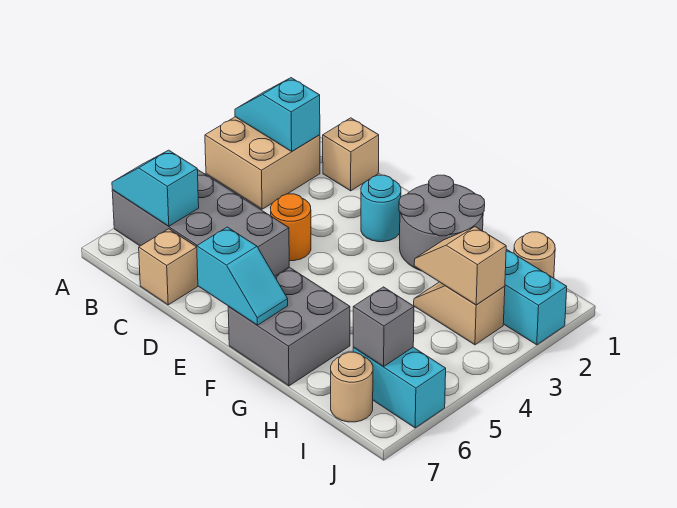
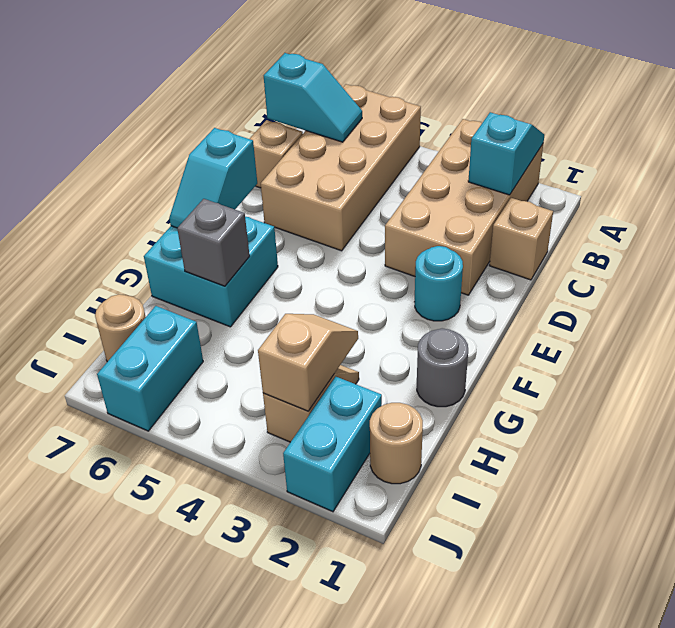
tan brick A2:B3 level 1 -> tan brick A2:D3 level 1
grey brick A5:D6 level 1 -> tan brick A5:D6 level 1
cyan slope A6:B6 level 2 top B -> cyan slope B6:B7 level 2 top 7
orange round brick D4 level 1 -> none
grey round brick F1:G2 level 1 -> grey round brick G1 level 1
grey brick F6:G7 level 1 -> cyan brick F6:G7 level 1
grey brick I6 level 2 -> grey brick G6 level 2

